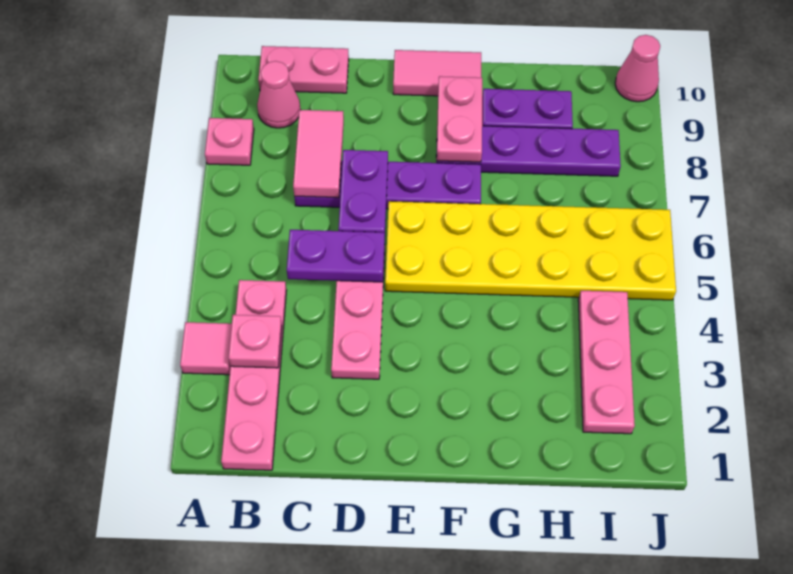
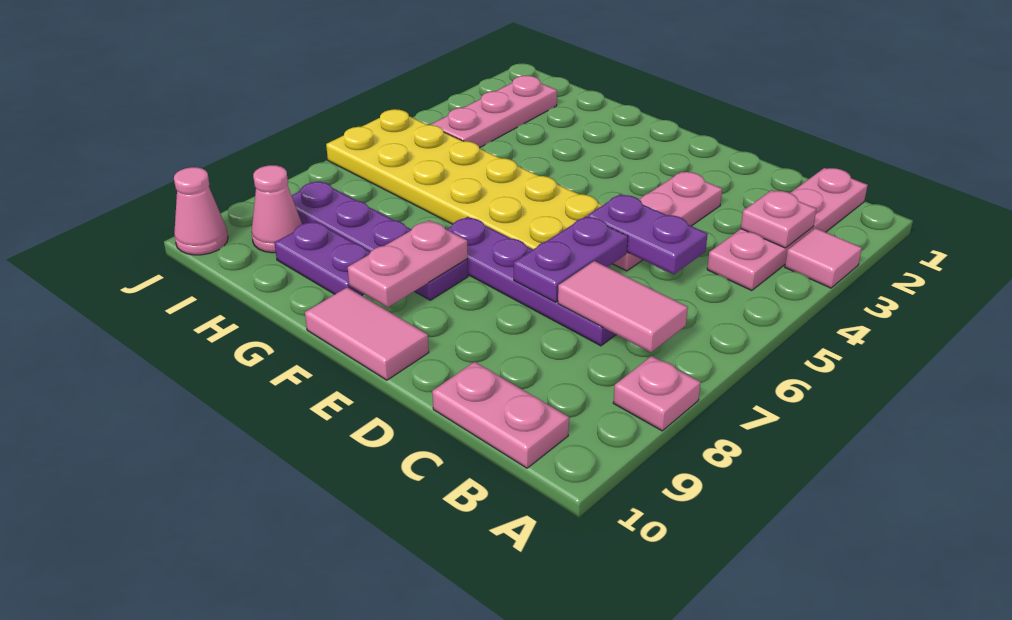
pink cone B9 level 1 -> pink cone I9 level 1
pink tile C7:C8 level 2 -> pink tile B7:C7 level 2

